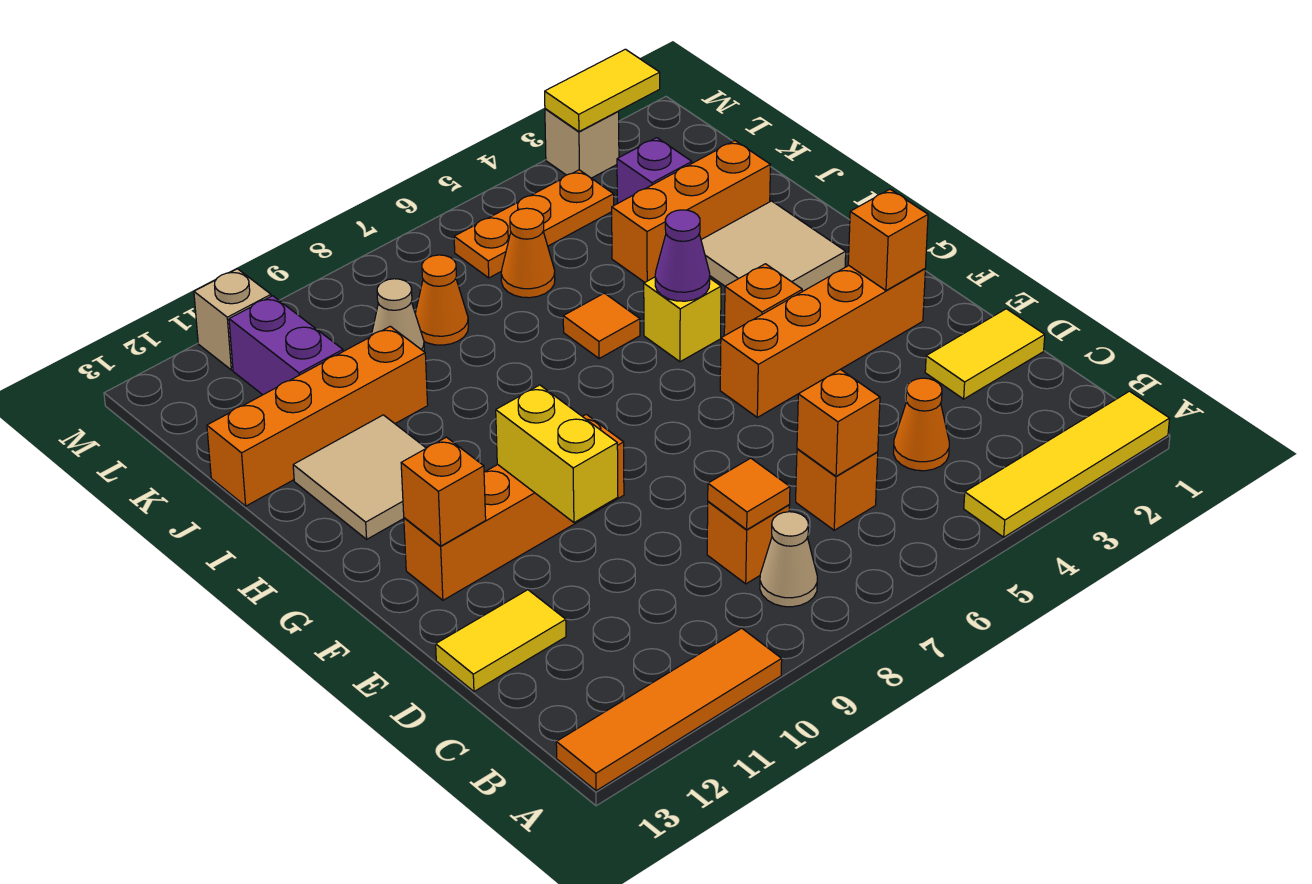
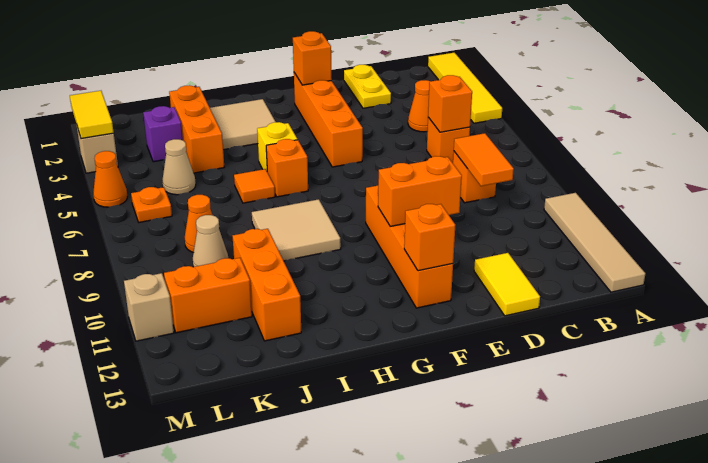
orange tile A10:A13 level 1 -> tan tile A10:A13 level 1
tan cone B8 level 1 -> tan cone K5 level 1
orange tile C8 level 2 -> orange tile C8:C9 level 2
yellow tile D1:D2 level 1 -> yellow plate D1:D2 level 1
yellow brick E10:F10 level 2 -> orange brick E10:F10 level 2
orange brick G4 level 1 -> orange brick H6 level 1
purple cone H5 level 2 -> none
tan tile H11:I12 level 1 -> tan tile H8:I9 level 1
orange brick J10:J13 level 1 -> orange brick J10:J12 level 1
orange cone K6 level 1 -> orange cone M5 level 1
purple brick K11:L11 level 1 -> orange brick K11:L11 level 1
orange plate L4:L6 level 1 -> orange plate L6 level 1

